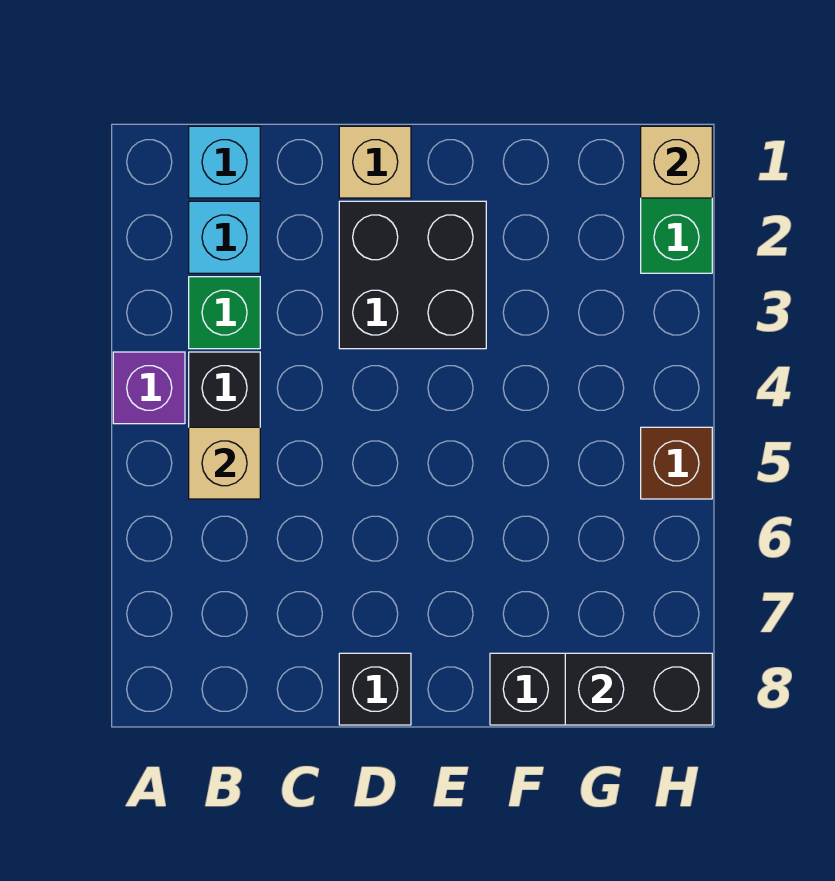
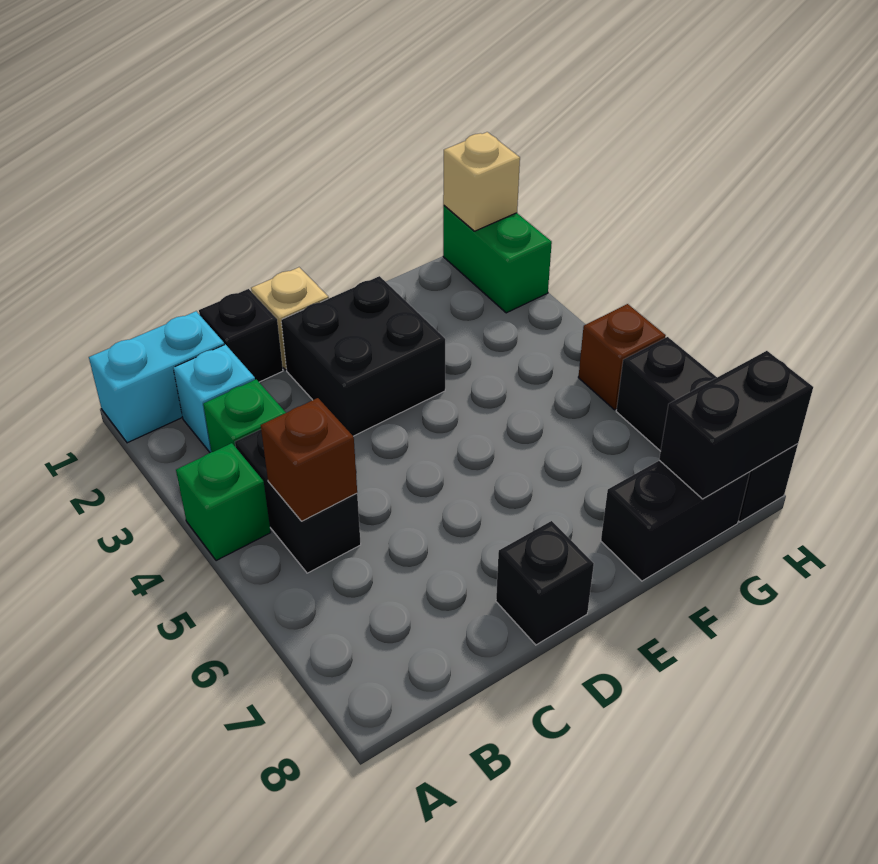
purple brick A4 level 1 -> green brick A4 level 1
cyan brick B1 level 1 -> cyan brick A1:B1 level 1
tan brick B5 level 2 -> brown brick B5 level 2
none -> black brick C1 level 1
none -> black brick H6:H8 level 1

